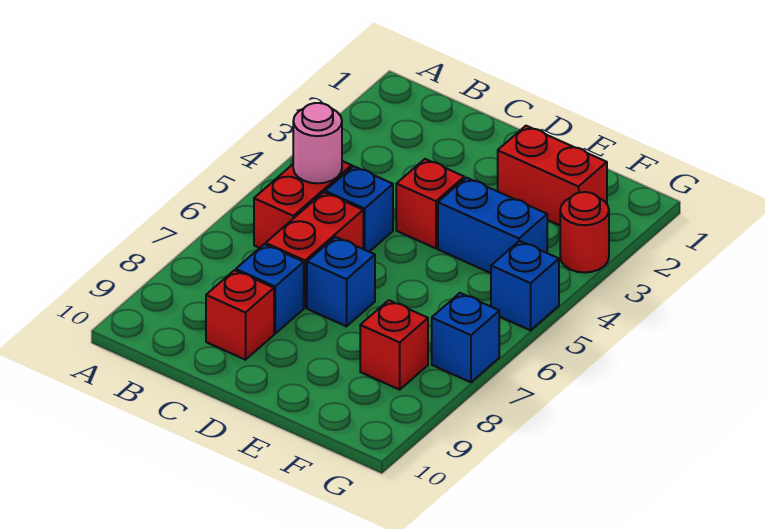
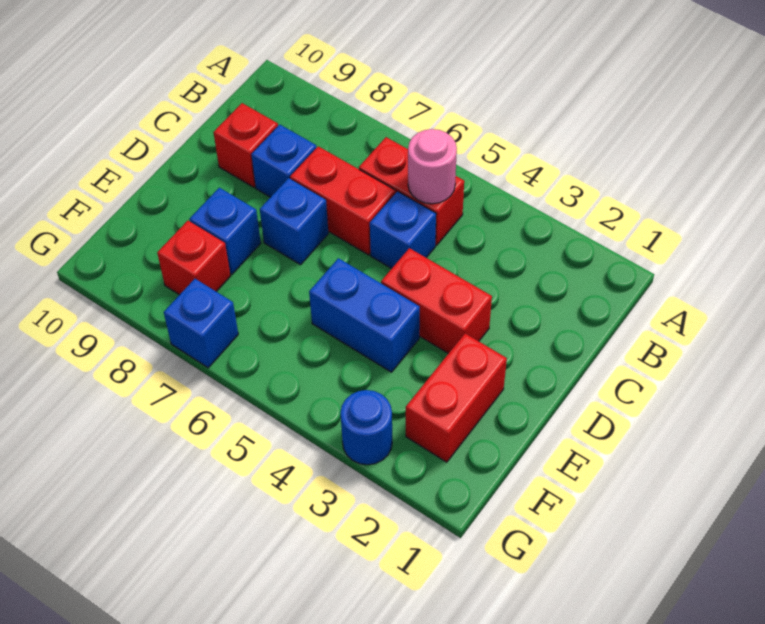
red brick D4 level 1 -> red brick D3:D4 level 1
blue brick E4:F4 level 1 -> blue brick E4:E5 level 1
red round brick G3 level 1 -> blue round brick G3 level 1
blue brick G5 level 1 -> blue brick E8 level 1

